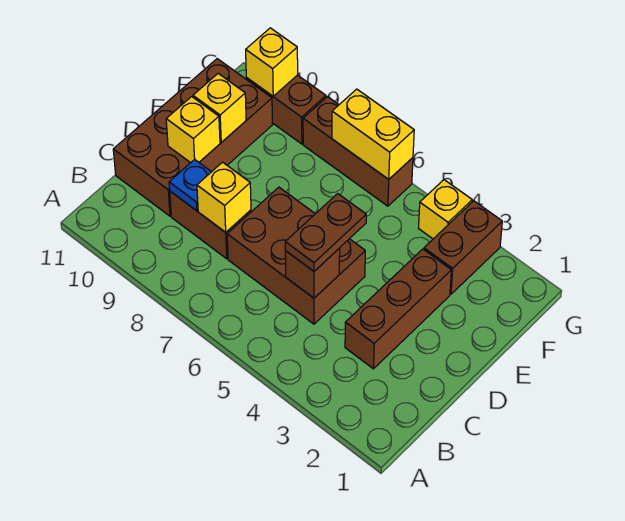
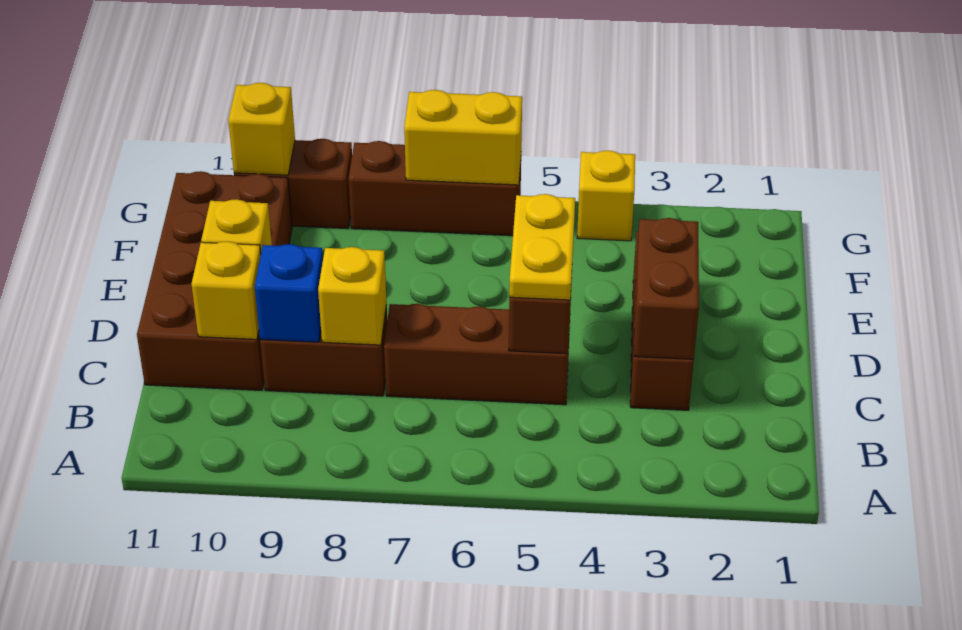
brown brick C5:D7 level 1 -> brown brick C5:C7 level 1
brown plate C5:D5 level 3 -> yellow plate C5:D5 level 3
blue plate C9 level 2 -> blue brick C9 level 2
yellow brick E10 level 2 -> yellow brick C10 level 2
brown brick F3:G3 level 1 -> brown brick C3:D3 level 2

